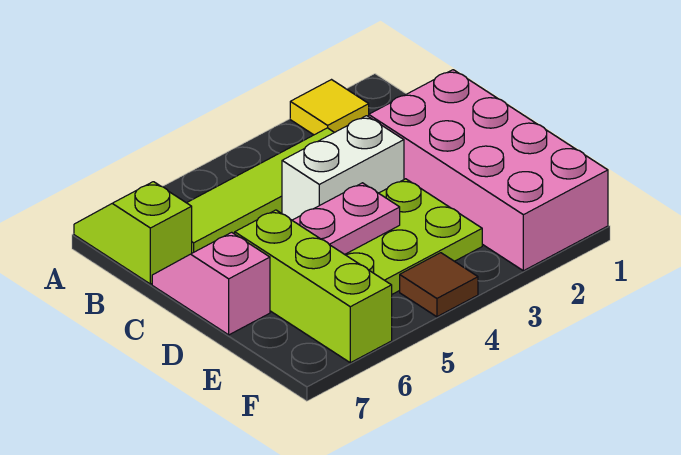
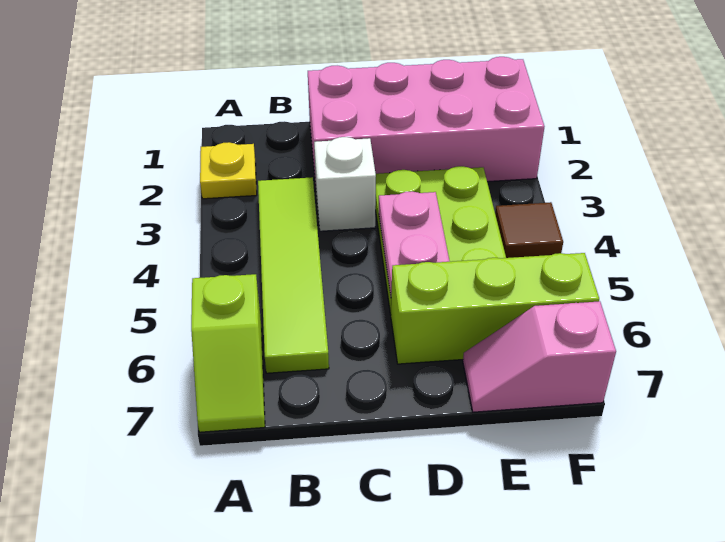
yellow tile A2 level 1 -> yellow plate A2 level 1
lime slope A7:B7 level 1 top B -> lime slope A6:A7 level 1 top 6
white brick C3:C4 level 1 -> white brick C3 level 1
pink slope C7:D7 level 1 top D -> pink slope E7:F7 level 1 top F

